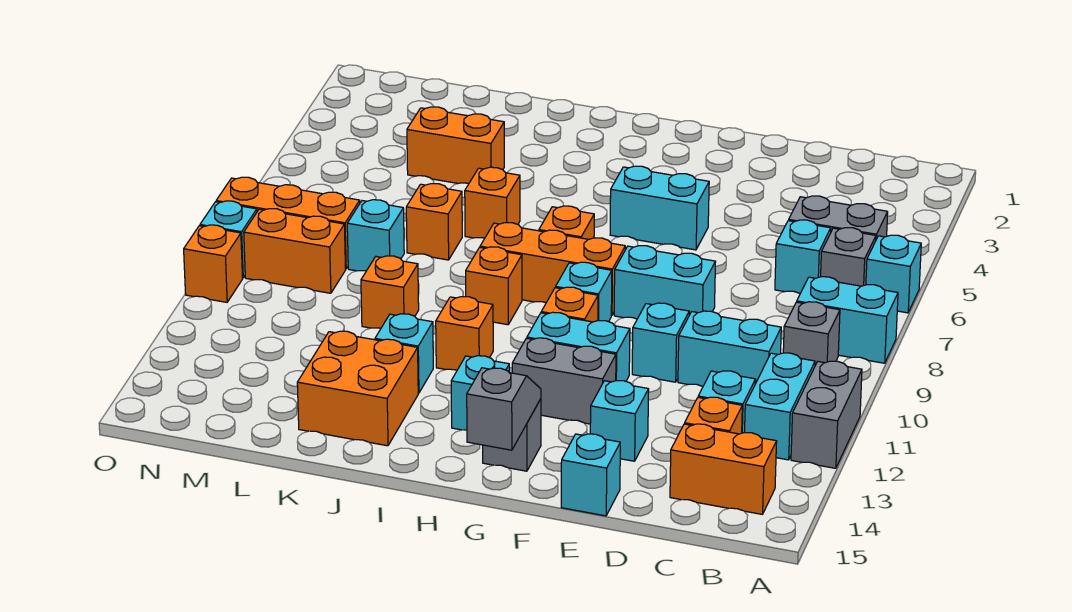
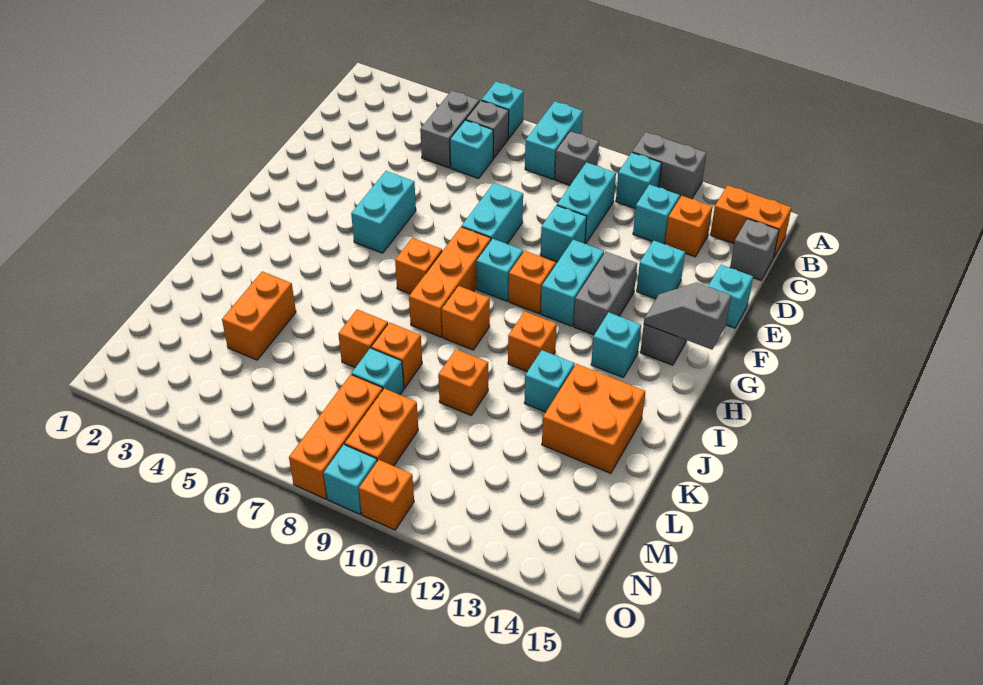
cyan brick B11:B12 level 1 -> cyan brick B11 level 1
orange brick B14:C14 level 1 -> orange brick B14:B15 level 1
none -> grey brick C15 level 1
orange brick J6 level 1 -> orange brick K8 level 1

